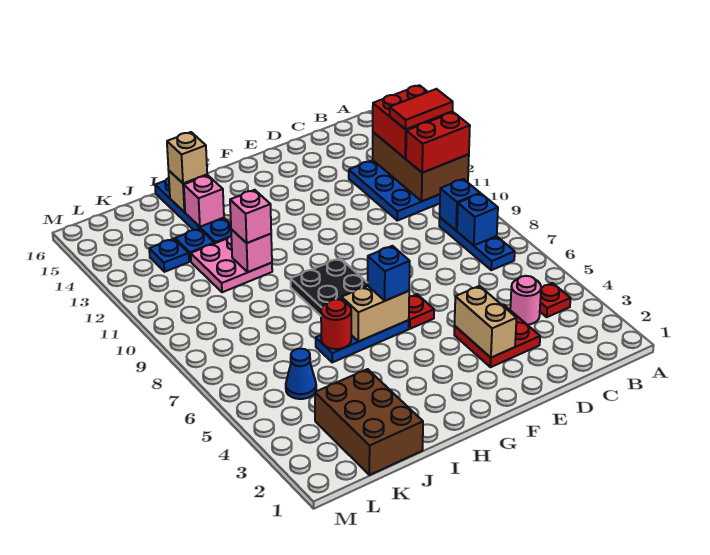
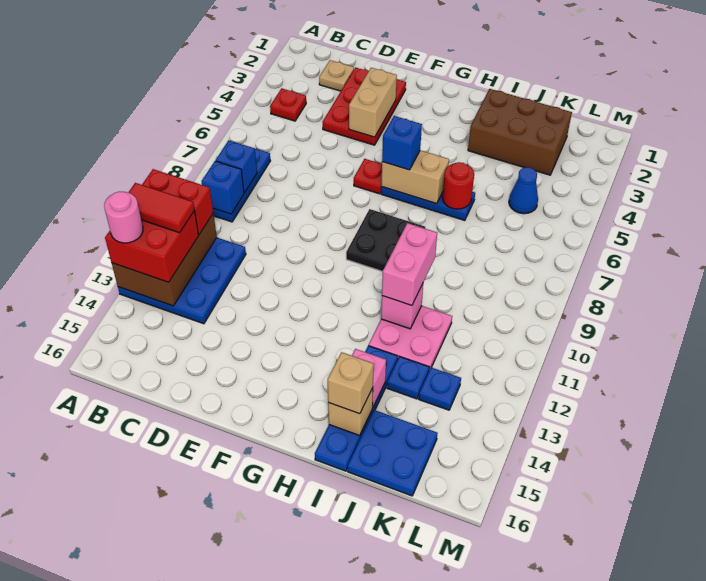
none -> tan plate C2 level 1
pink round brick C4 level 1 -> pink round brick A13 level 4
red plate D3:E4 level 1 -> red plate D2:E4 level 1
pink brick I11 level 3 -> pink brick I10:I11 level 3
brown brick J1:K3 level 1 -> brown brick I2:K3 level 1
none -> blue plate J15:K16 level 1

